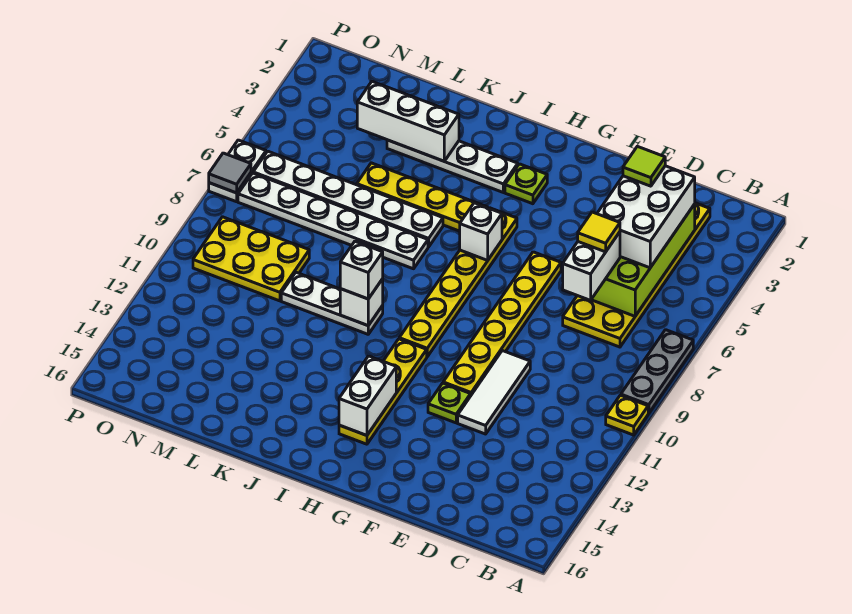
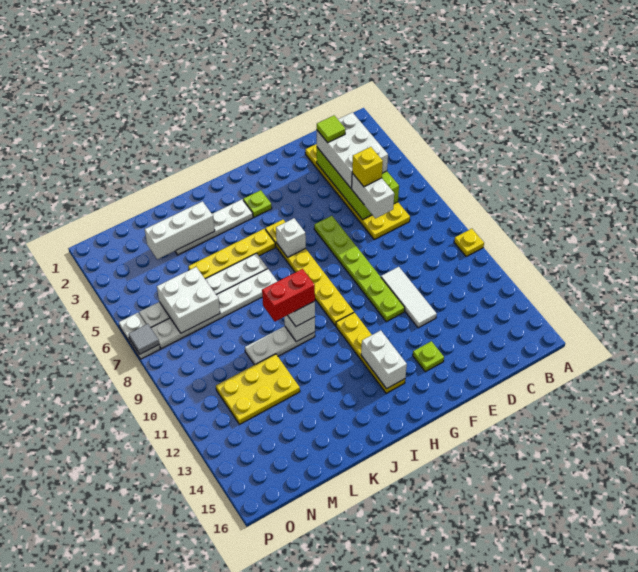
grey plate A7:A9 level 1 -> none
yellow tile D6 level 4 -> yellow brick D6 level 4
yellow plate F6:F11 level 1 -> lime plate F6:F11 level 1
lime plate F12 level 1 -> lime plate F14 level 1
none -> red brick J10:K10 level 4
none -> white brick M6:N7 level 2
yellow plate M9:O10 level 1 -> yellow plate L11:N12 level 1

